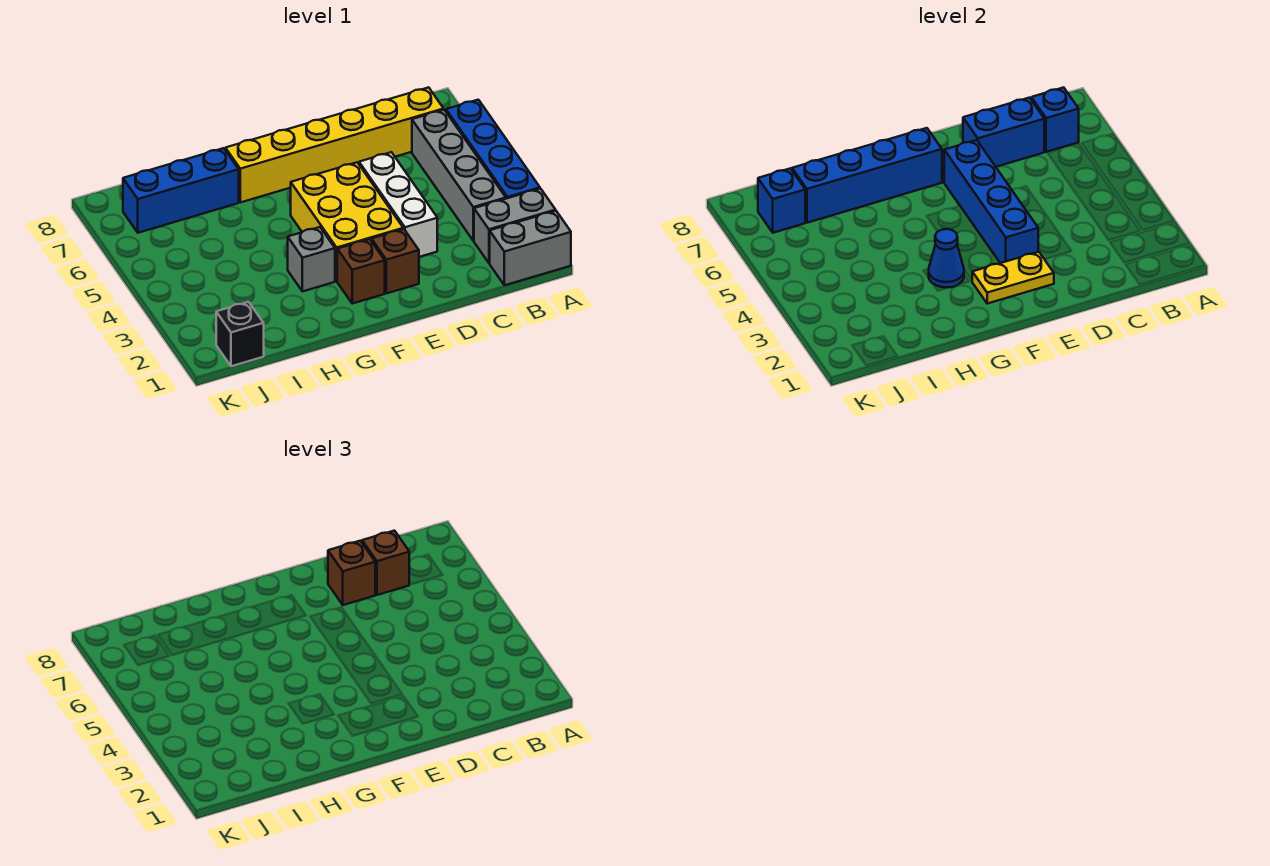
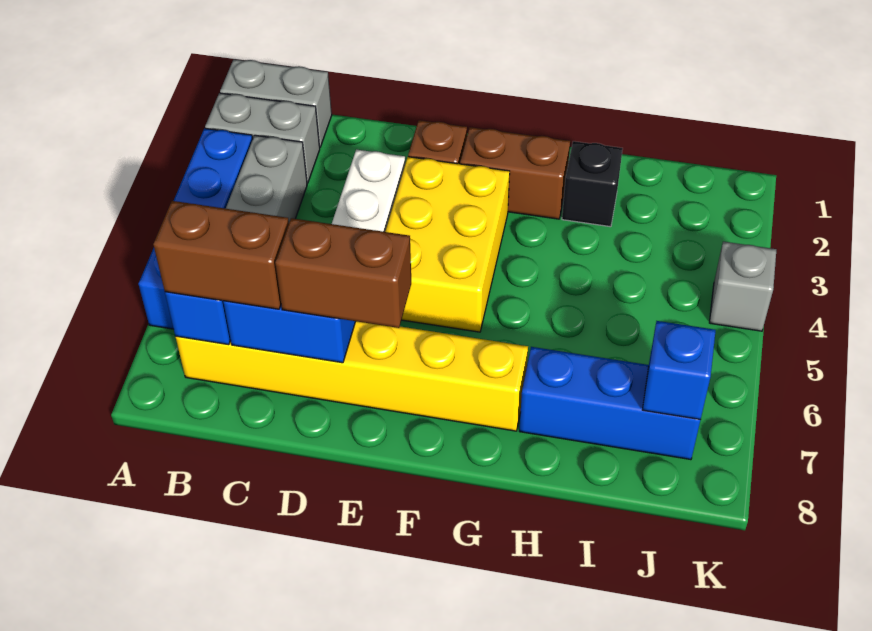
brown brick C7 level 3 -> brown brick B7:C7 level 3
brown brick D7 level 3 -> brown brick D7:E7 level 3
yellow plate E2:F2 level 2 -> none
blue brick E3:E6 level 2 -> none
brown brick F2 level 1 -> brown brick F2:G2 level 1
blue brick F7:I7 level 2 -> none
grey brick G3 level 1 -> grey brick K4 level 1
blue cone G3 level 2 -> none
black brick J1 level 1 -> black brick H2 level 1

